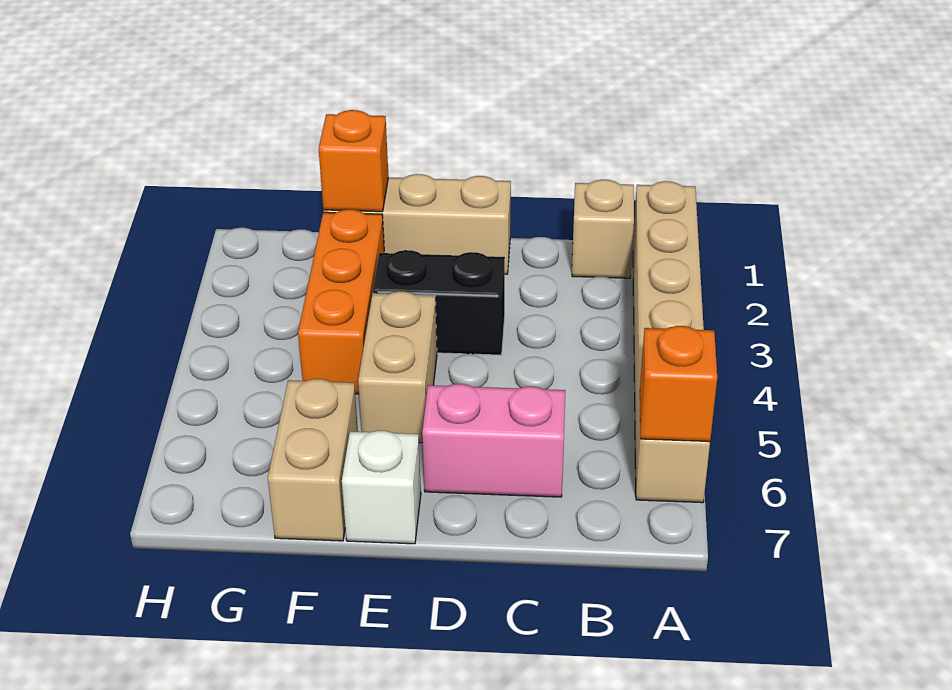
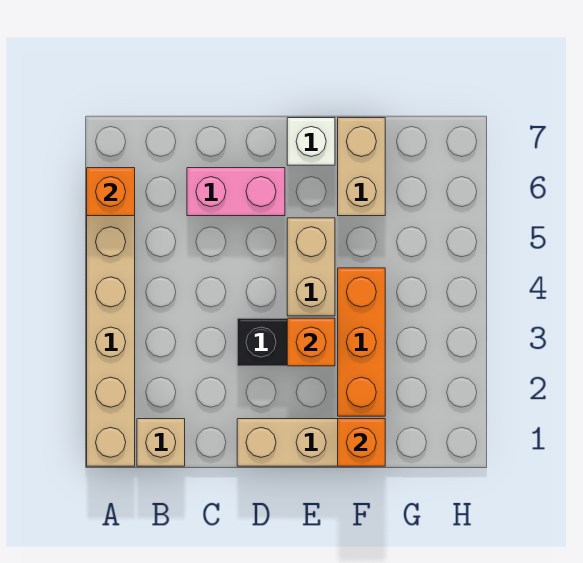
none -> orange brick E3 level 2

